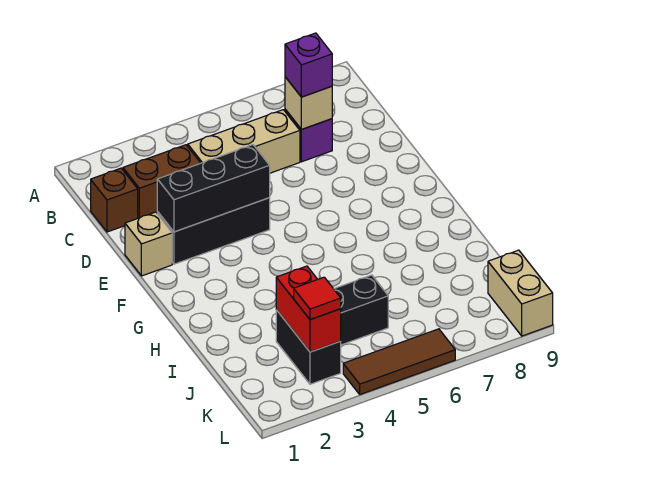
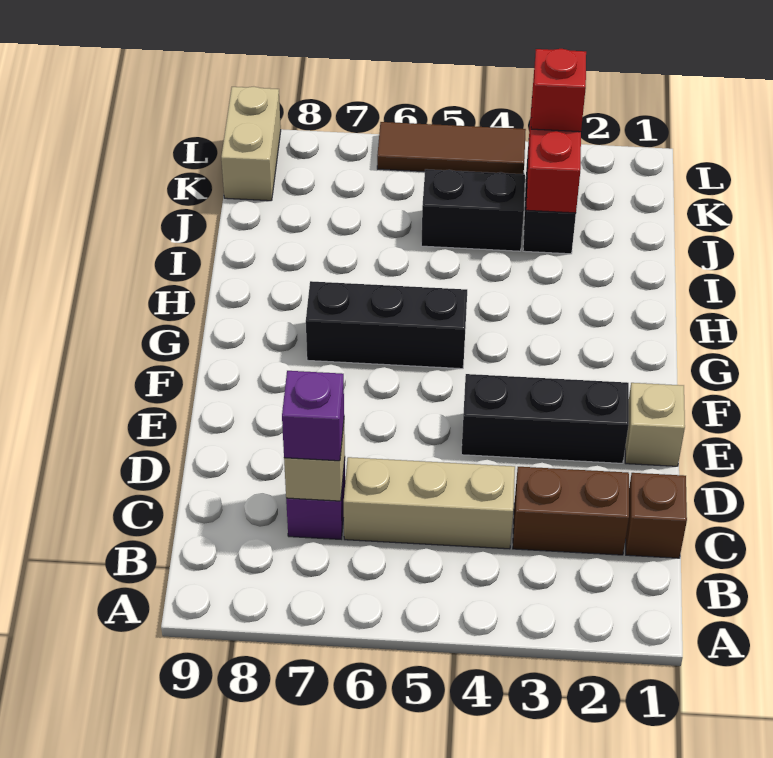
black brick E2:E4 level 2 -> black brick G5:G7 level 1
red tile K3 level 3 -> red brick K3 level 3

